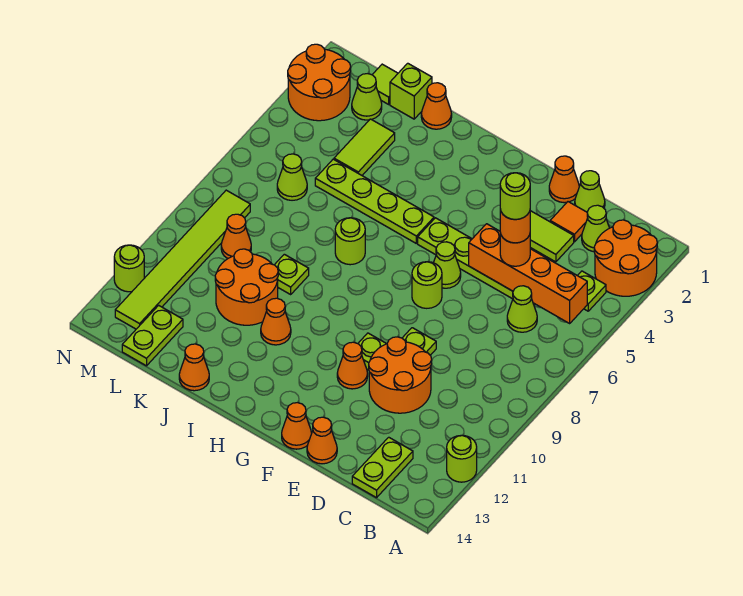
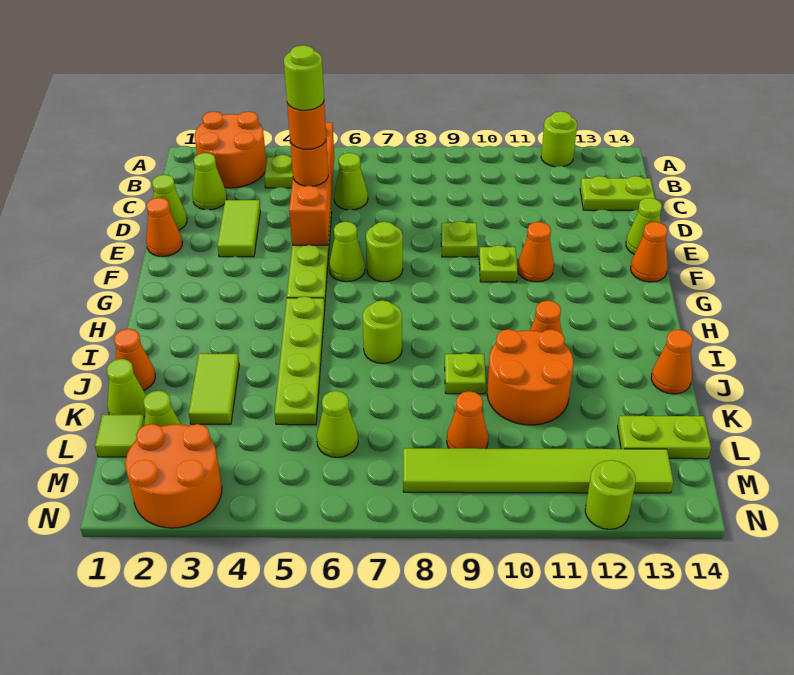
orange tile D2 level 1 -> none
orange round brick D10:E11 level 1 -> none
orange cone E14 level 1 -> lime cone E14 level 1
lime brick K1 level 1 -> lime cone K1 level 1
lime tile K3:K4 level 1 -> lime tile J3:K3 level 1

